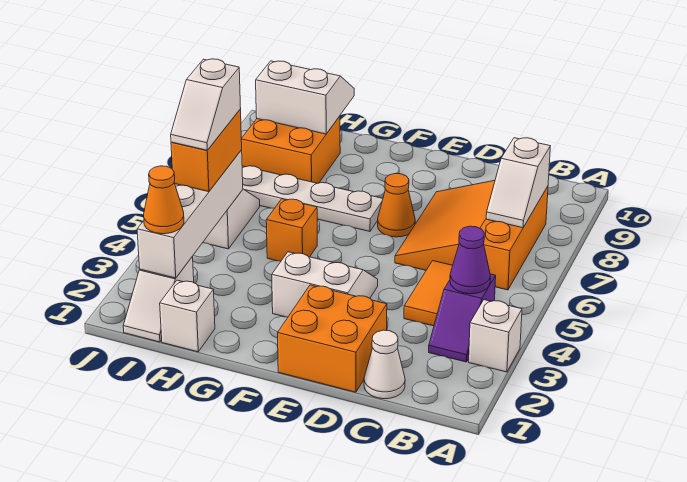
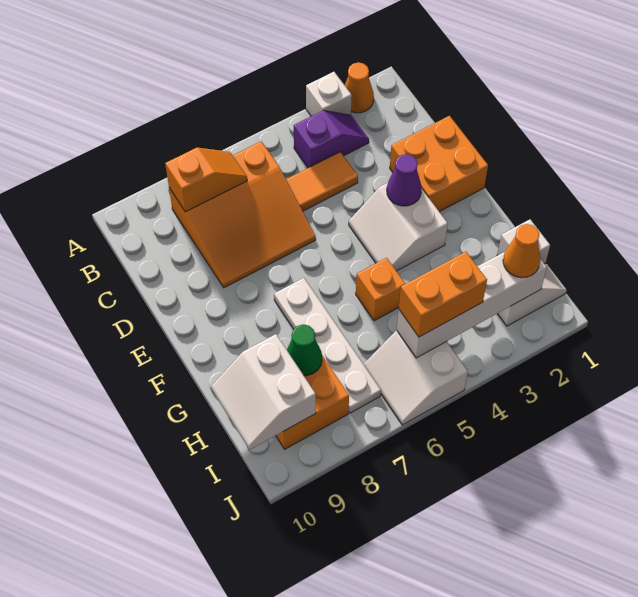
purple cone B4 level 2 -> purple cone E3 level 2
white slope B7:B8 level 2 top 8 -> orange slope B7:B8 level 2 top 8
white cone C1 level 1 -> none
orange cone E7 level 1 -> orange cone A2 level 1
none -> green cone H8 level 2
white slope I4:I5 level 4 top 5 -> none

